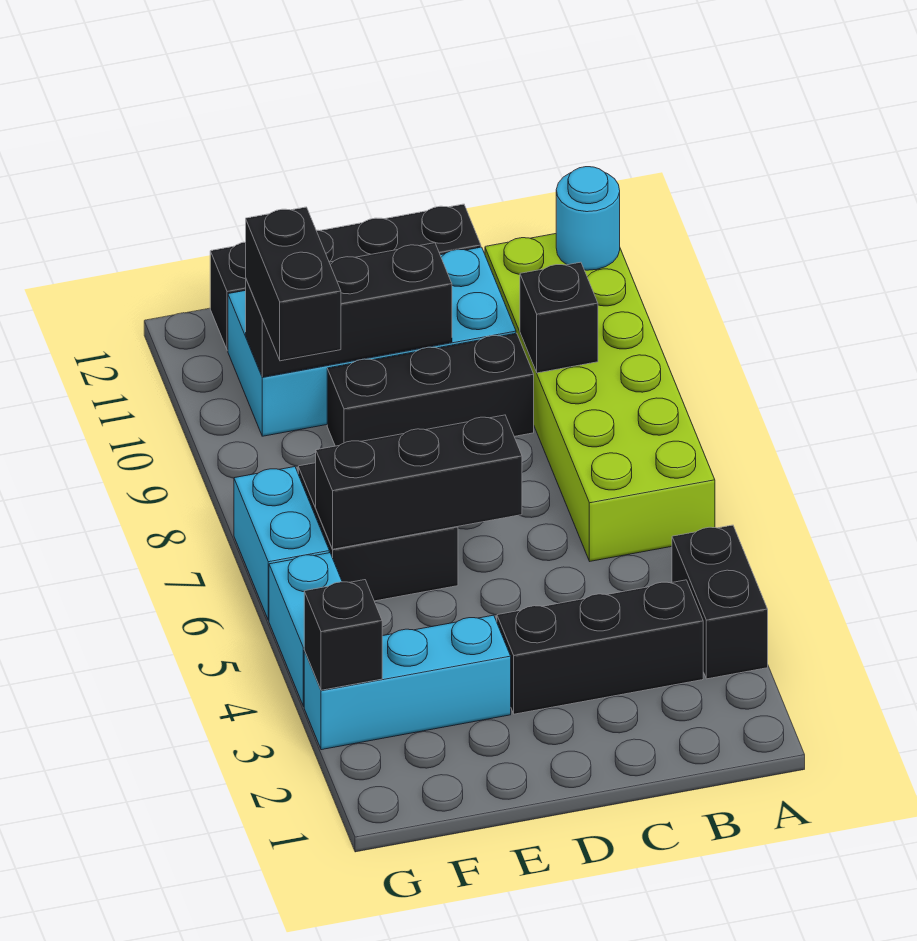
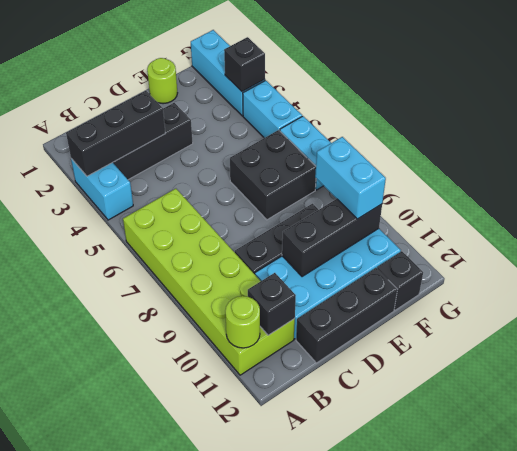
black brick A3:A4 level 1 -> cyan brick A3:A4 level 1
cyan round brick A11 level 2 -> lime round brick A11 level 2
black brick B9 level 2 -> black brick B11 level 2
black brick D6:F6 level 2 -> black brick A3:C3 level 2
none -> lime round brick E1 level 1
cyan brick E3:G3 level 1 -> cyan brick G1:G3 level 1
black brick F9:F10 level 3 -> cyan brick F9:F10 level 3

